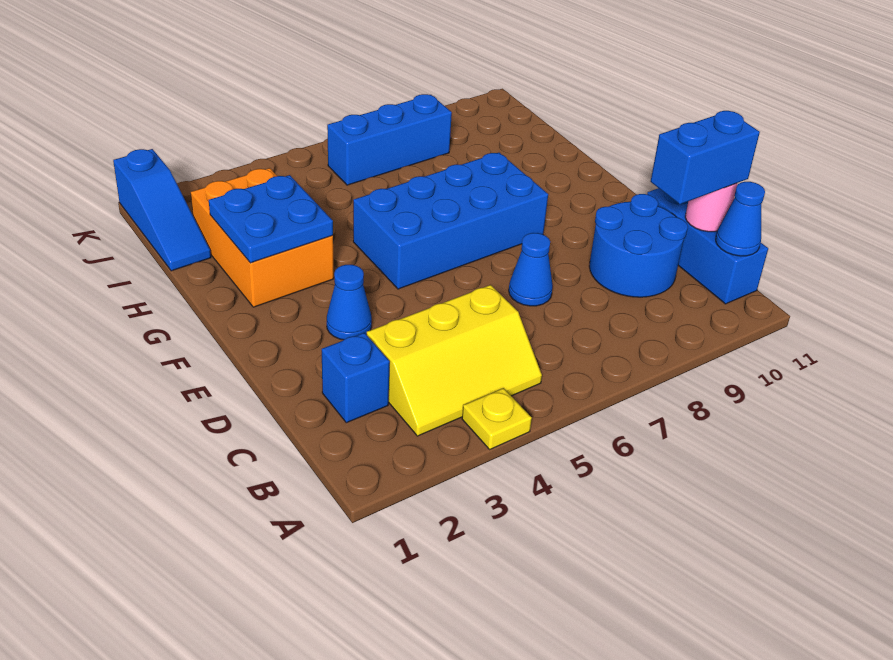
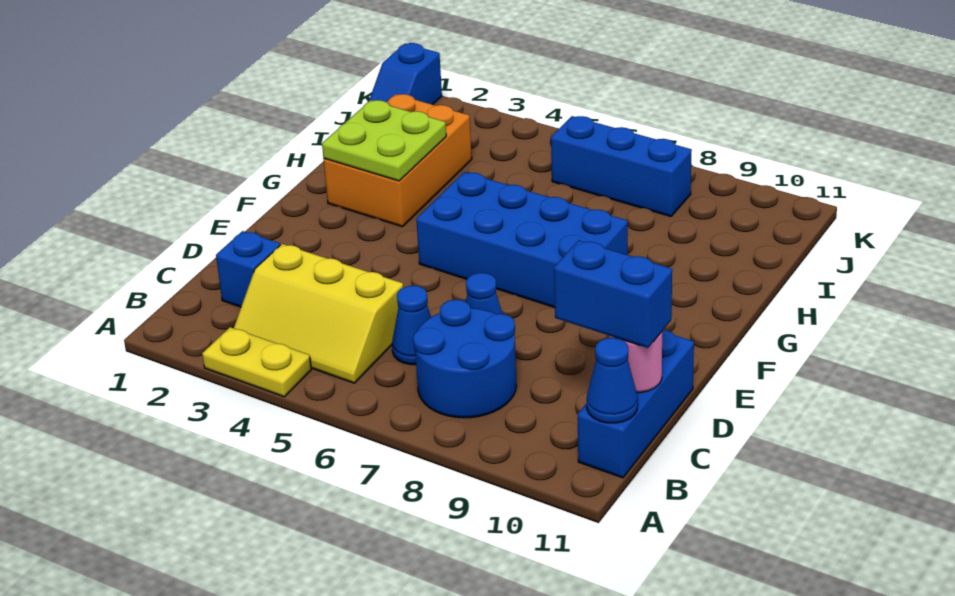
yellow plate A4 level 1 -> yellow plate A3:A4 level 1
blue round brick C9:D10 level 1 -> blue round brick B7:C8 level 1
blue cone E3 level 1 -> blue cone C6 level 1
blue plate G2:H3 level 2 -> lime plate G2:H3 level 2
blue slope I1:K1 level 1 top K -> blue slope J1:K1 level 1 top K

